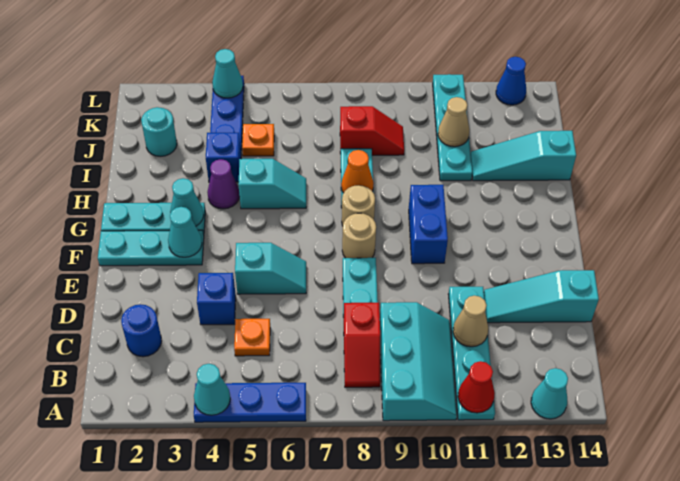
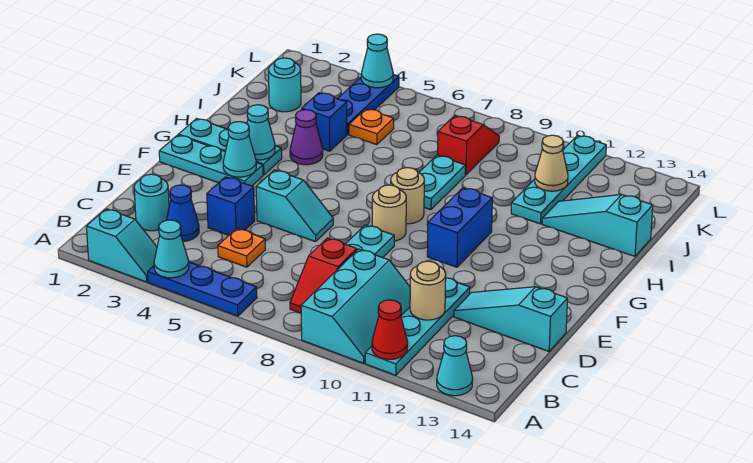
blue round brick C2 level 1 -> cyan round brick C2 level 1
tan cone C11 level 2 -> tan round brick C11 level 2
cyan slope H5:H6 level 1 top 5 -> cyan slope A2:A3 level 1 top 2
orange cone H8 level 2 -> none
red slope J8:J9 level 1 top 8 -> red slope J8:K8 level 1 top J
blue cone L13 level 1 -> blue cone C3 level 1

